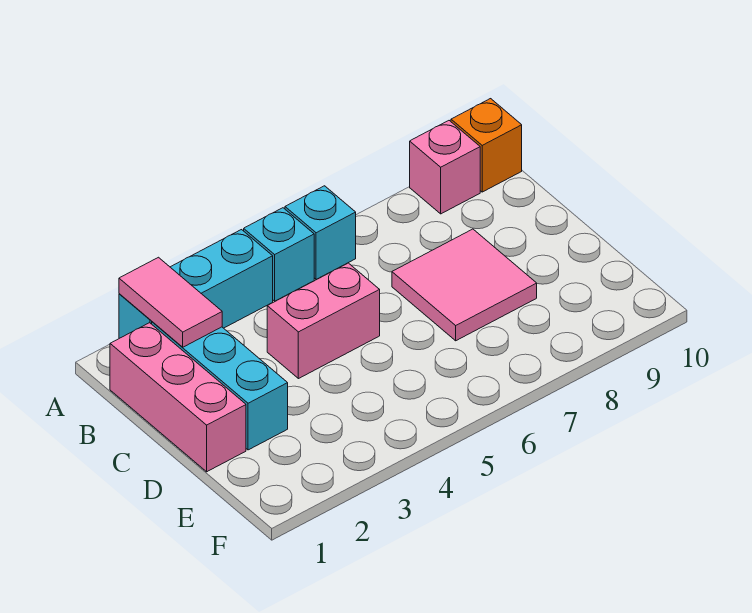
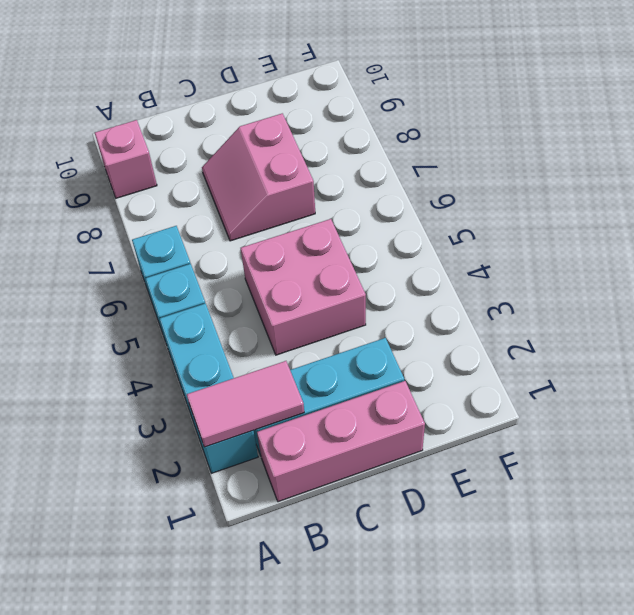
orange brick A10 level 1 -> none
pink brick C4:C5 level 1 -> pink brick C4:D5 level 1
pink tile C7:D8 level 1 -> pink slope C7:D8 level 1 top D

